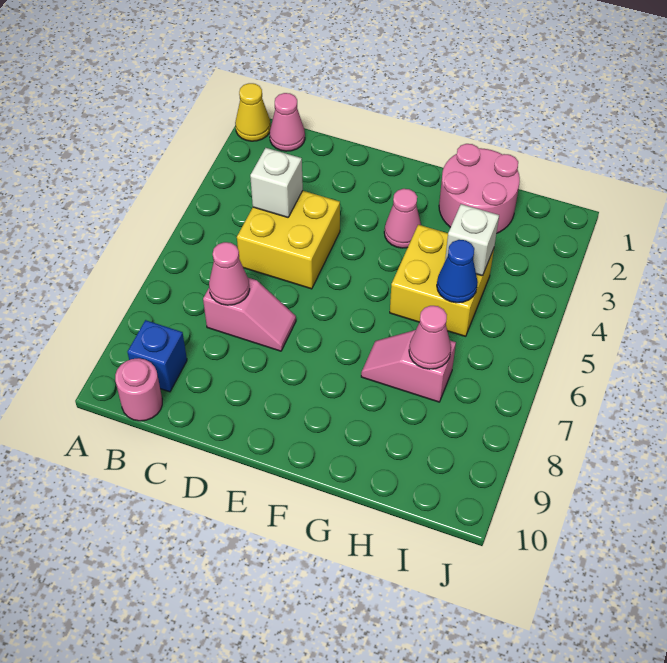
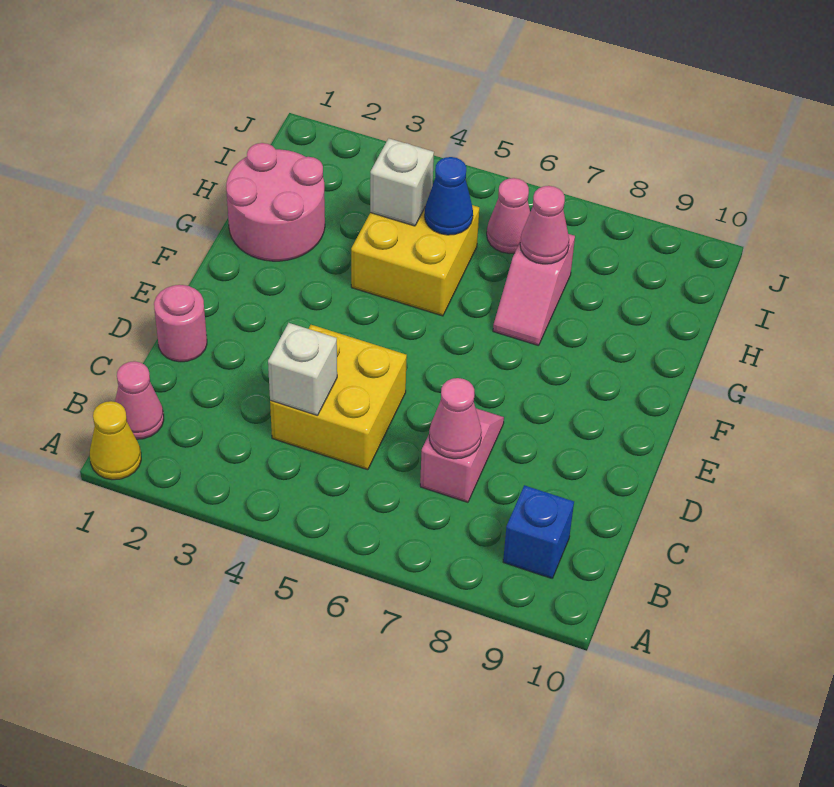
pink round brick B10 level 1 -> pink round brick D1 level 1
pink cone F3 level 1 -> pink cone I6 level 1

